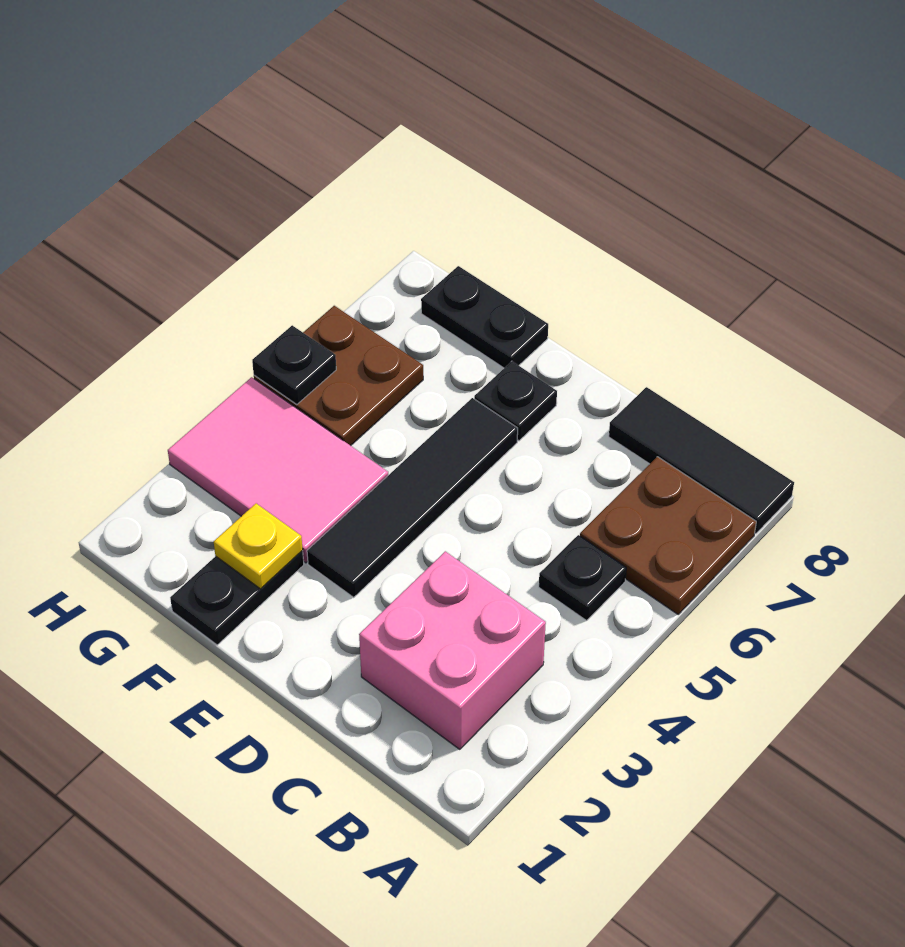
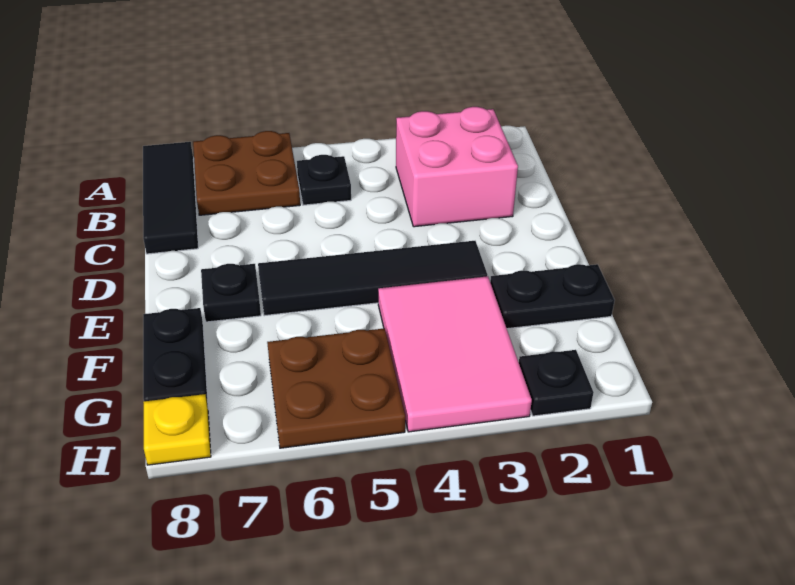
yellow plate F2 level 2 -> yellow plate H8 level 1
black plate H5 level 2 -> black plate H2 level 1

